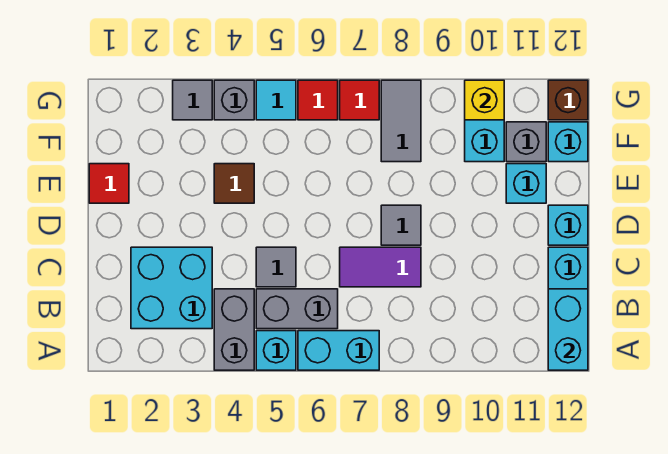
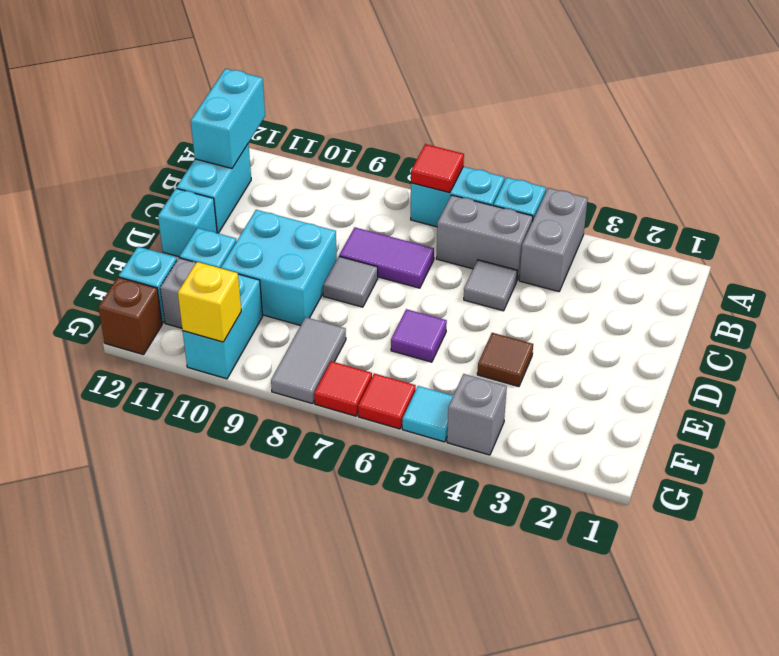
cyan brick B2:C3 level 1 -> cyan brick D9:E10 level 1
red tile E1 level 1 -> red tile A7 level 2
none -> purple tile E6 level 1
grey tile G3 level 1 -> none

